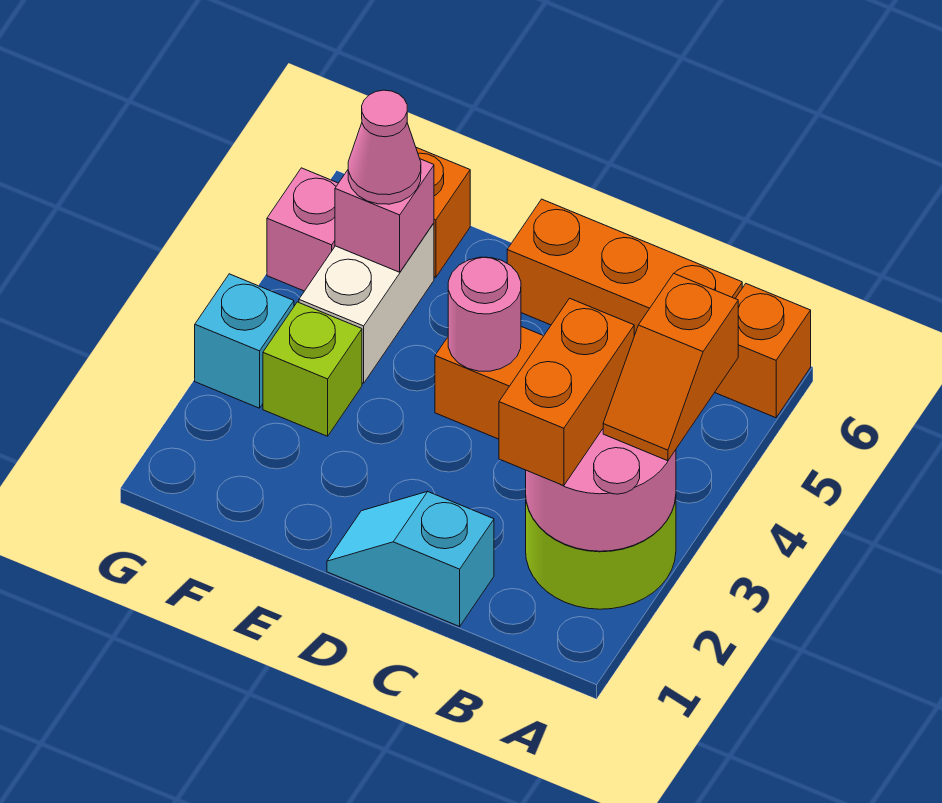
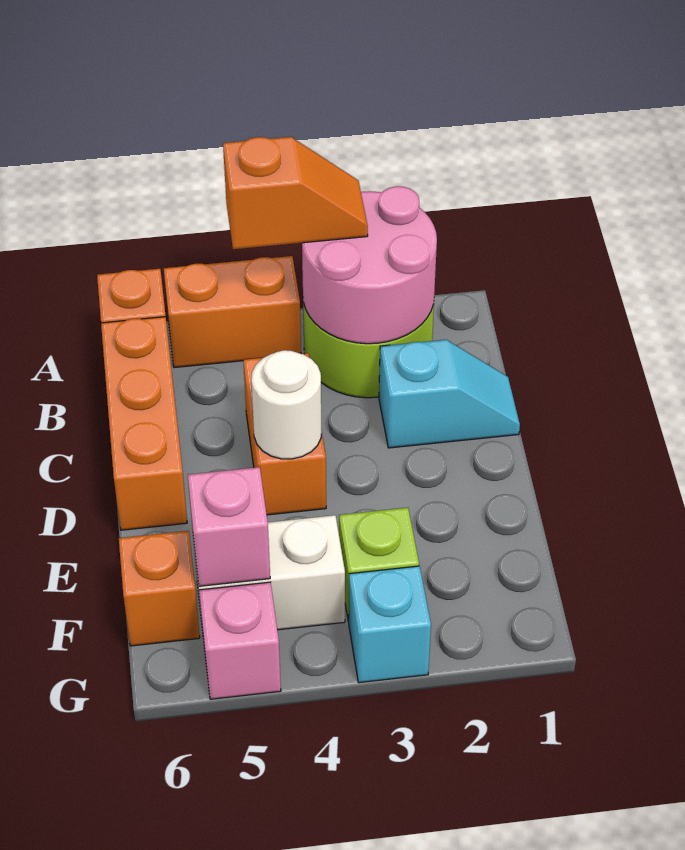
orange brick B2:B3 level 3 -> orange brick A4:A5 level 1
cyan slope C1:D1 level 1 top C -> cyan slope C1:C2 level 1 top 2
pink round brick D4 level 2 -> white round brick D4 level 2
pink cone F5 level 3 -> none

